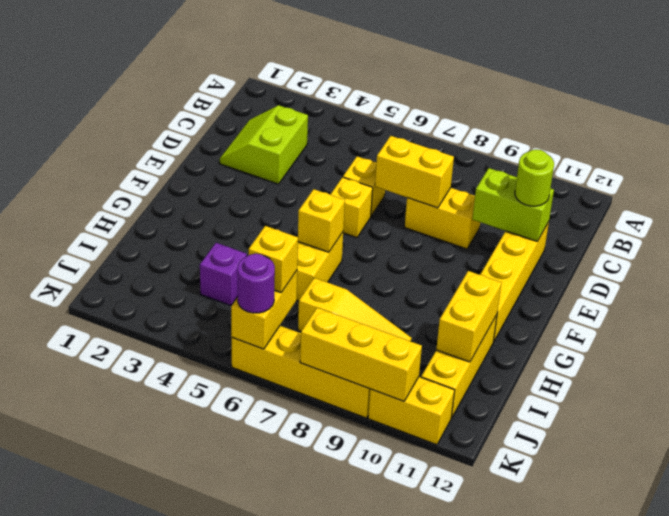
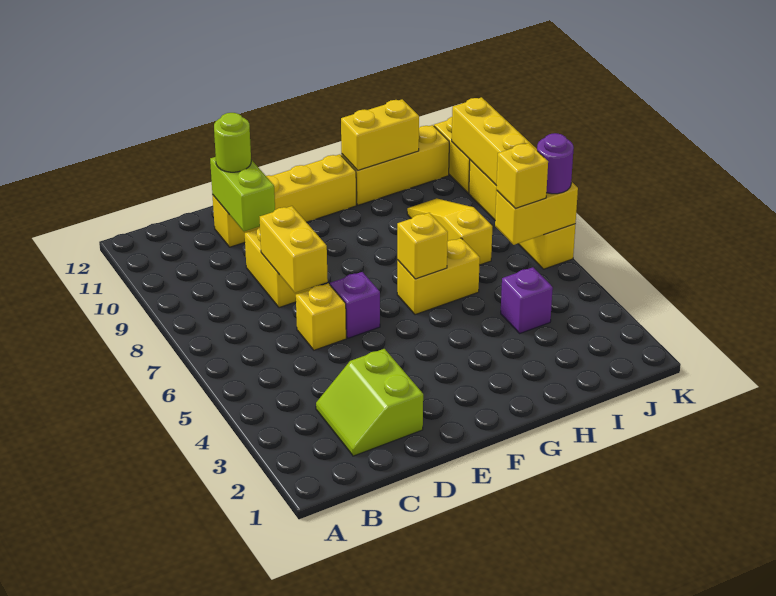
lime slope C2:D3 level 1 top 3 -> lime slope C2:D3 level 1 top D
yellow brick E6 level 1 -> purple brick E6 level 1

